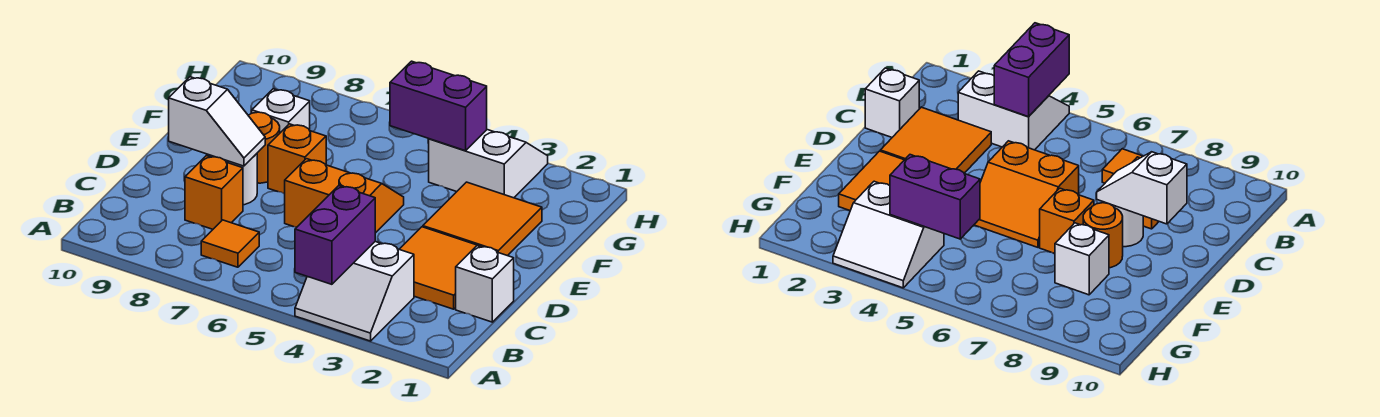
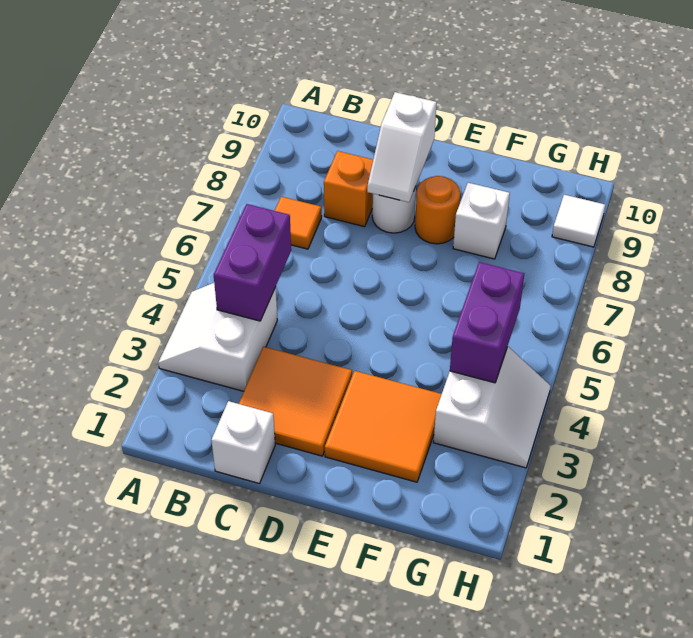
purple brick A4:B4 level 2 -> purple brick B4:B5 level 2
orange slope D5:E6 level 1 top D -> none
orange brick E7 level 1 -> none
none -> white tile H9 level 1

